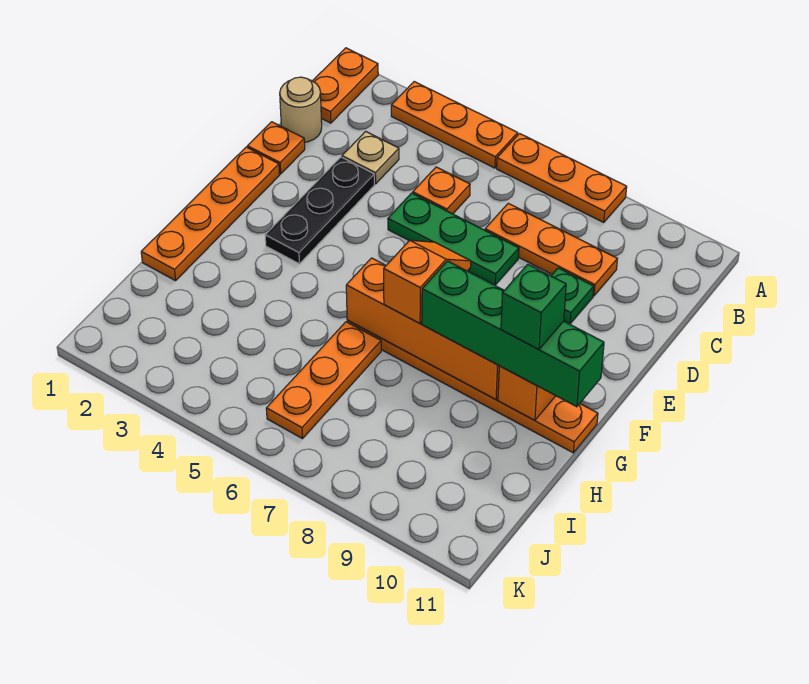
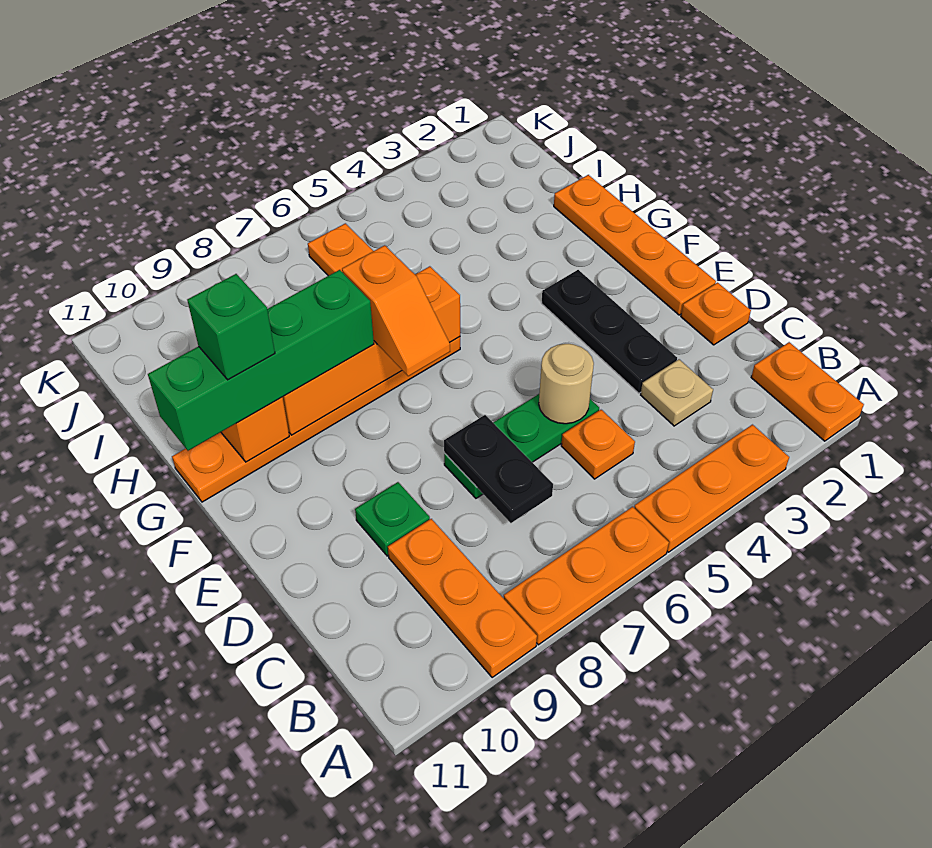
tan round brick C1 level 1 -> tan round brick D5 level 2
orange plate C7:C9 level 1 -> orange plate A9:C9 level 1
none -> black plate C7:D7 level 2

